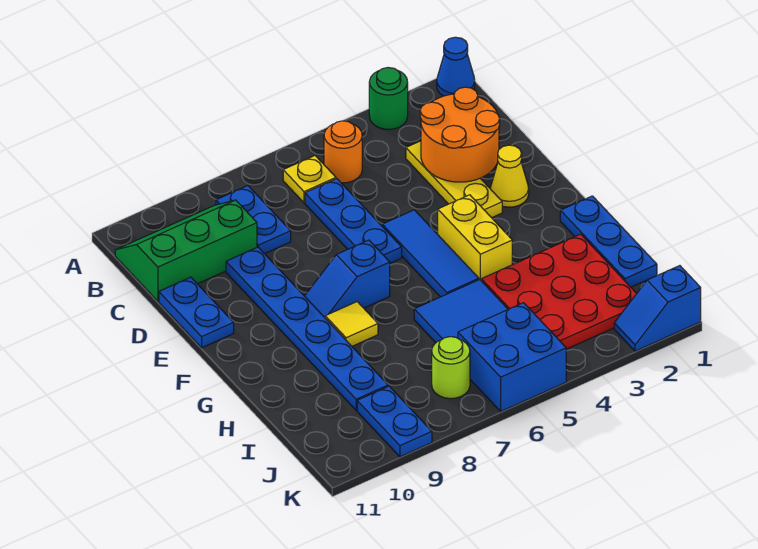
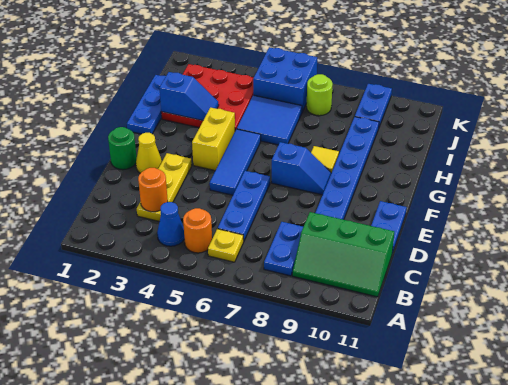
blue cone A1 level 1 -> blue cone B4 level 1
green round brick A3 level 1 -> green round brick E1 level 1
orange round brick C2:D3 level 2 -> orange round brick C3 level 2
blue slope K1:K2 level 1 top 1 -> blue slope H2:H3 level 2 top 2

